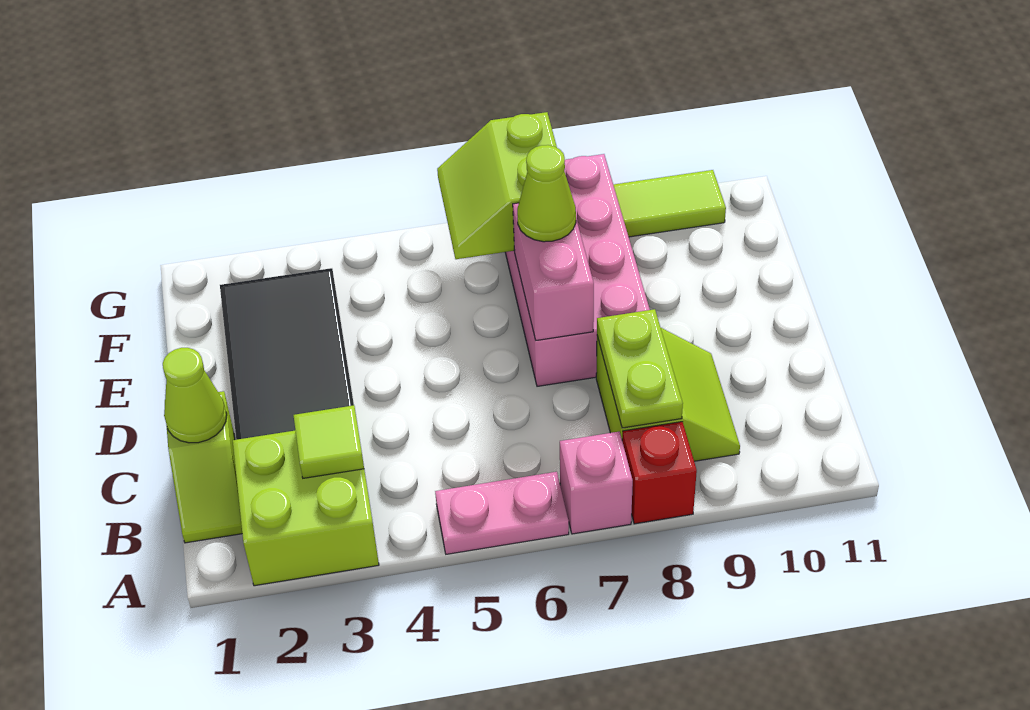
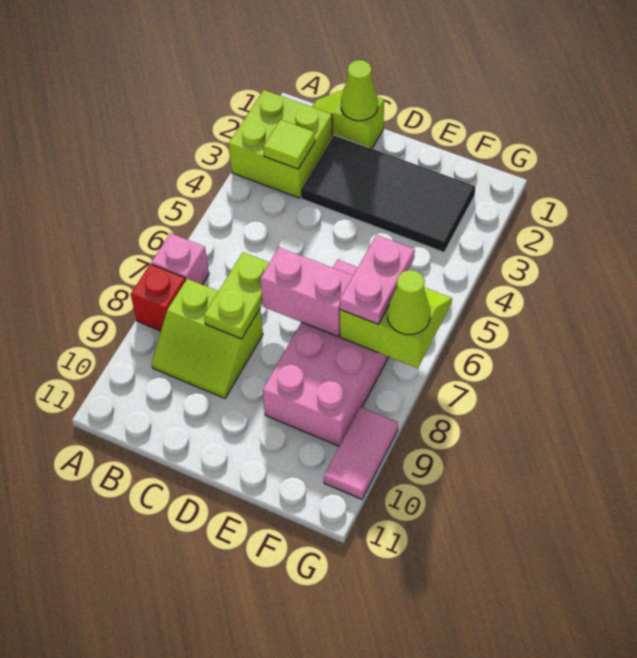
pink plate A5:A6 level 1 -> pink plate F6:F7 level 3
lime plate B8:C8 level 2 -> lime plate C7:C8 level 2
pink brick D7:G8 level 1 -> pink brick E6:F9 level 1
lime cone E7 level 3 -> lime cone G7 level 3
lime tile G9:G10 level 1 -> pink tile G9:G10 level 1

